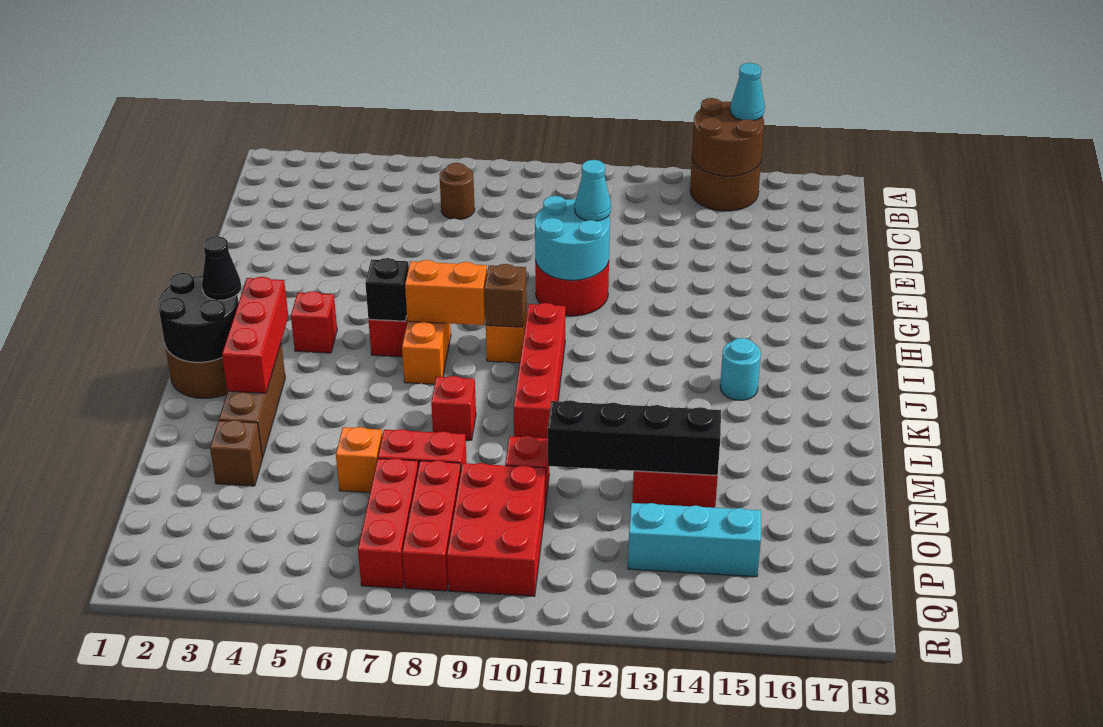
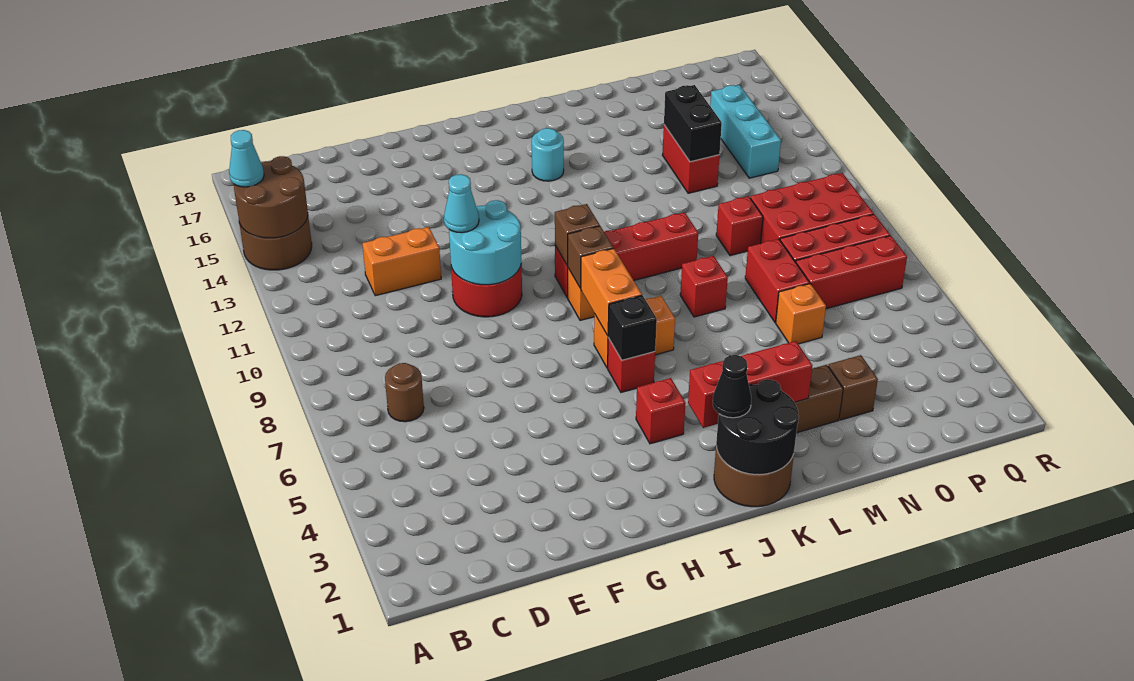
none -> orange brick D12:E12 level 1
none -> brown brick I10 level 2
black brick N11:N14 level 2 -> black brick N13:N14 level 2

